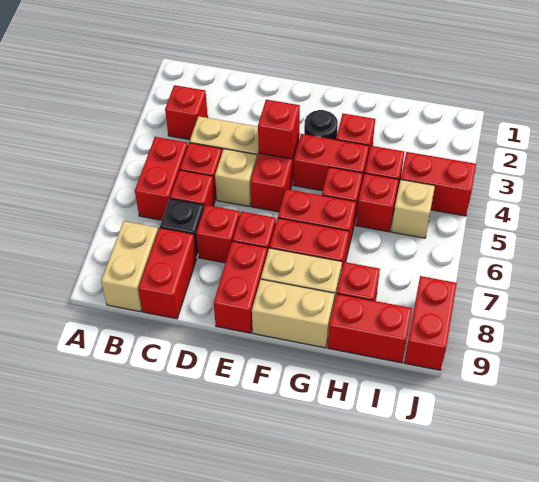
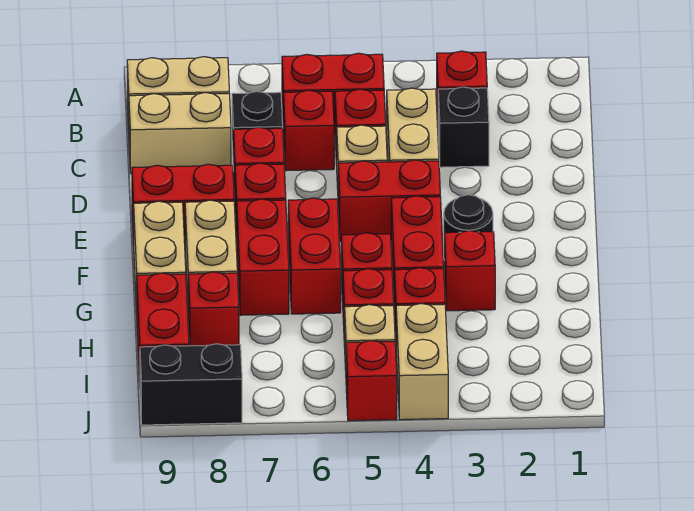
none -> black brick C3 level 1
red brick C8:C9 level 1 -> tan brick C8:C9 level 1
red brick E4 level 2 -> red brick J5 level 1
red brick I4:J4 level 1 -> tan brick I4:J4 level 1
red brick J8:J9 level 1 -> black brick J8:J9 level 1

